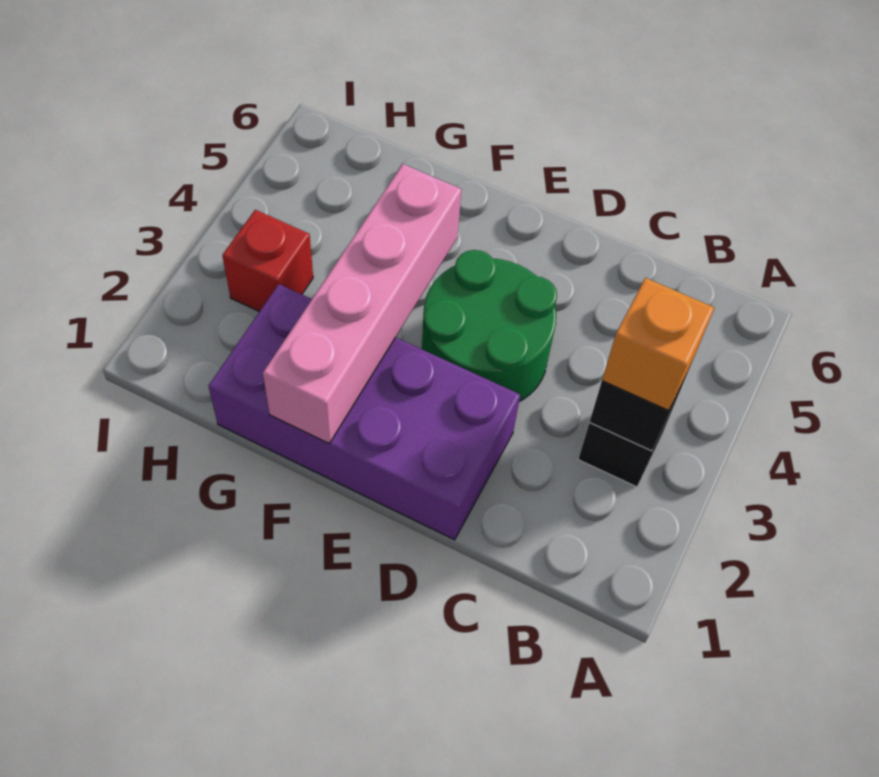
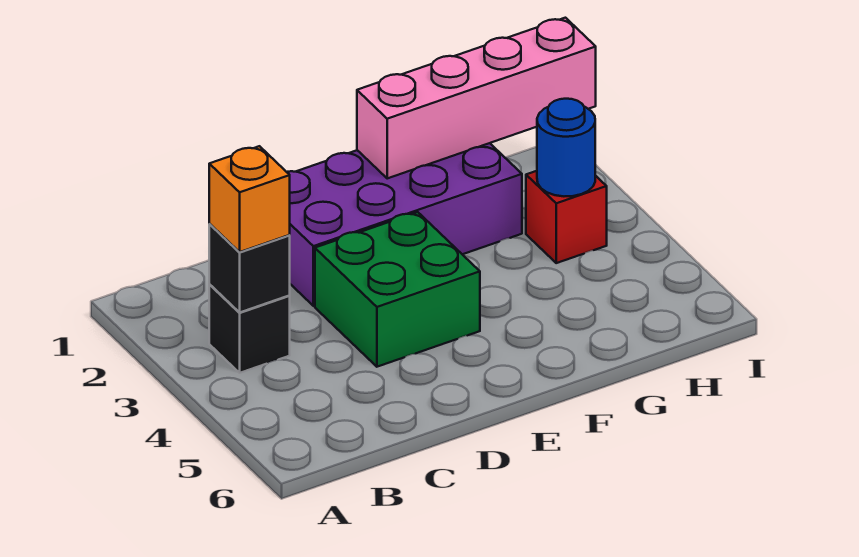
green round brick D3:E4 level 1 -> green brick D3:E4 level 1
pink brick F1:F4 level 2 -> pink brick F1:I1 level 2
none -> blue round brick H3 level 2

